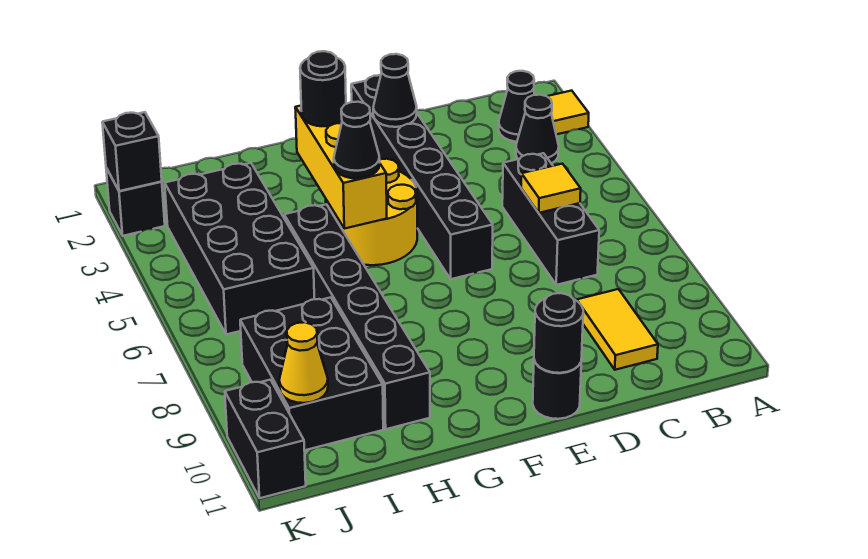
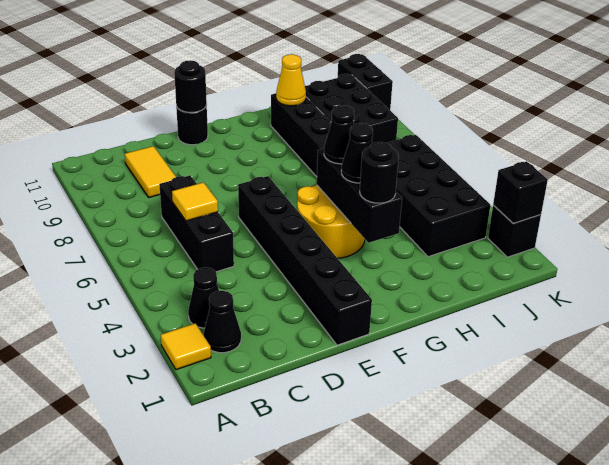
black cone E2 level 2 -> black cone G4 level 3
yellow brick G3:G5 level 2 -> black brick G3:G5 level 2
yellow cone J10 level 2 -> yellow cone H10 level 2

